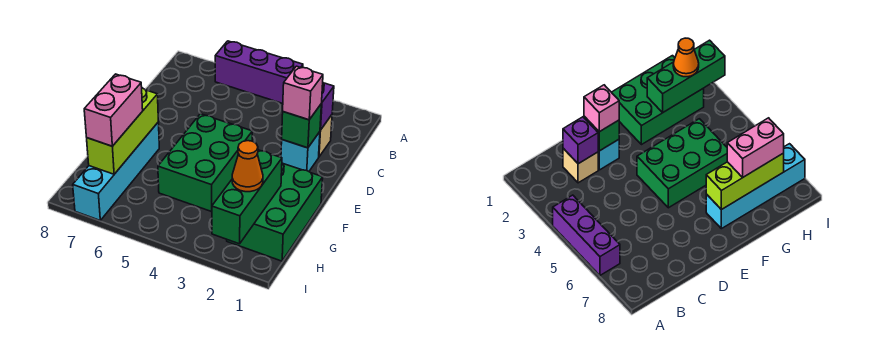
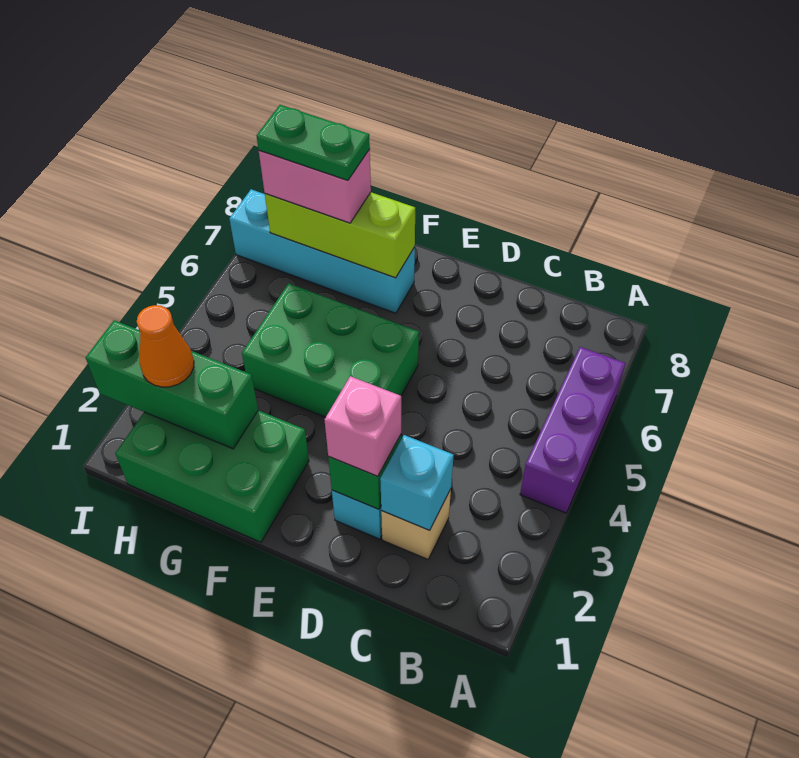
purple brick C2 level 2 -> cyan brick C2 level 2
none -> green plate G7:H7 level 4

